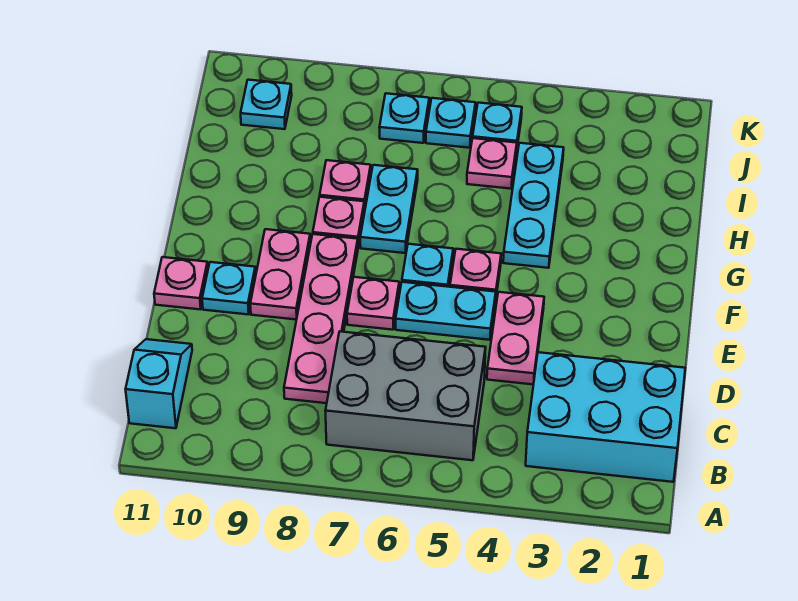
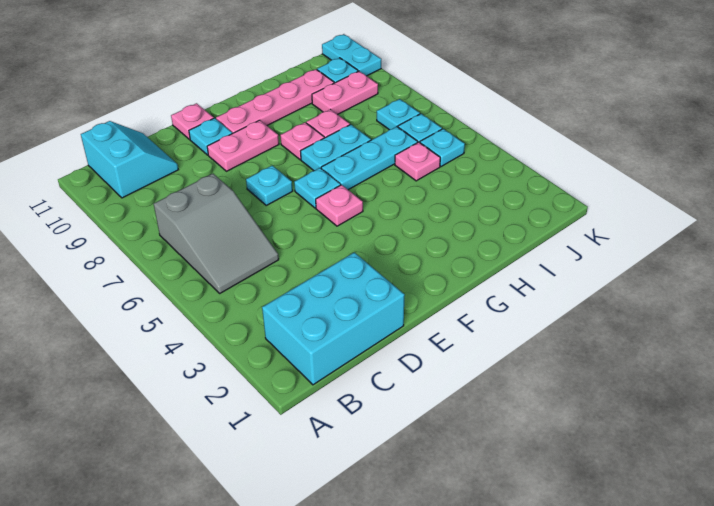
cyan brick B1:C3 level 1 -> cyan brick B1:D2 level 1
grey brick B5:C7 level 1 -> grey slope B5:C7 level 1 top 7
cyan slope B11:C11 level 1 top B -> cyan slope B10:C11 level 1 top B
pink plate C8:F8 level 1 -> pink plate F10:I10 level 1
pink plate D4:E4 level 1 -> pink plate I9:J9 level 1
cyan plate E5:E6 level 1 -> cyan plate K10:K11 level 1
pink plate E7 level 1 -> cyan plate E7 level 1
cyan plate G4:I4 level 1 -> cyan plate G6:I6 level 1

